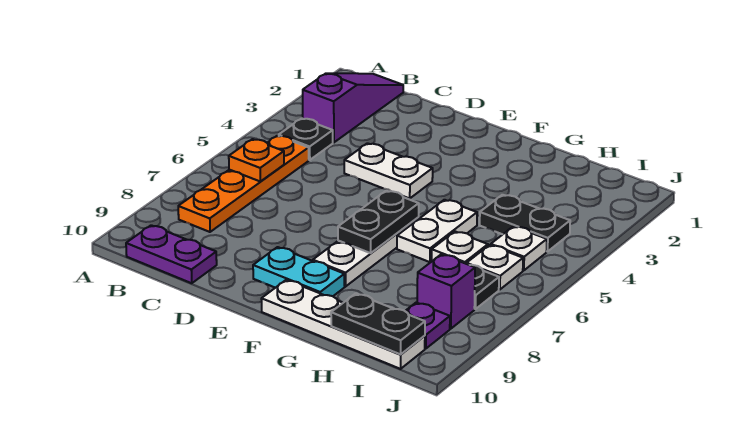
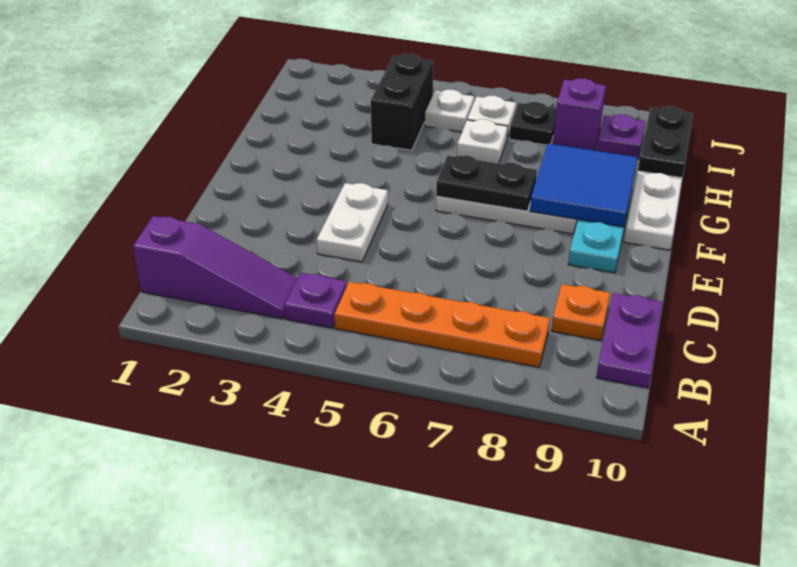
purple slope B1:B3 level 1 top 3 -> purple slope B1:B3 level 1 top 1
black plate B4 level 1 -> purple plate B4 level 1
orange plate B6 level 2 -> orange plate C9 level 1
none -> blue tile F8:G9 level 2
white plate G5:G6 level 1 -> none
black plate H4:I4 level 1 -> black brick H4:I4 level 1

